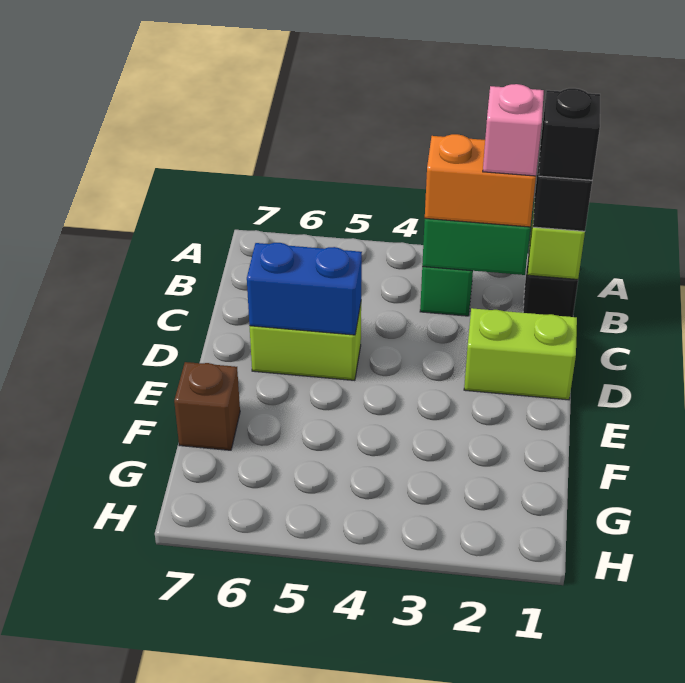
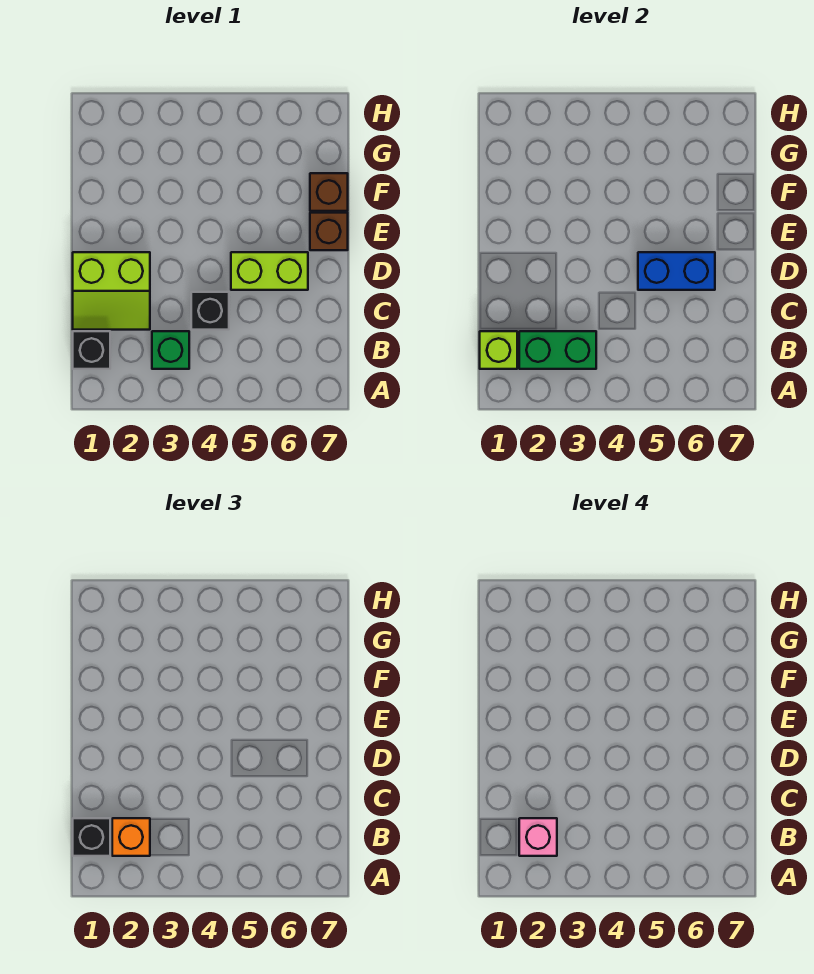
black brick B1 level 4 -> black brick C4 level 1
orange brick B2:B3 level 3 -> orange brick B2 level 3
none -> brown brick E7 level 1

